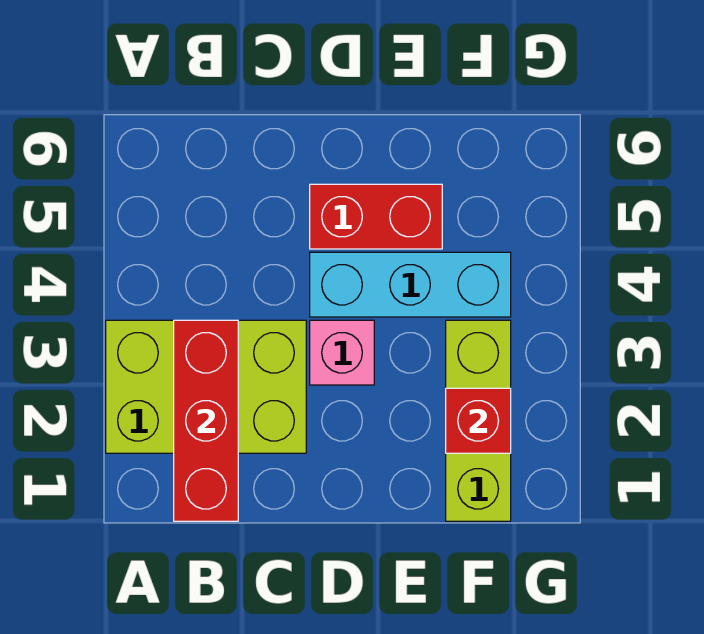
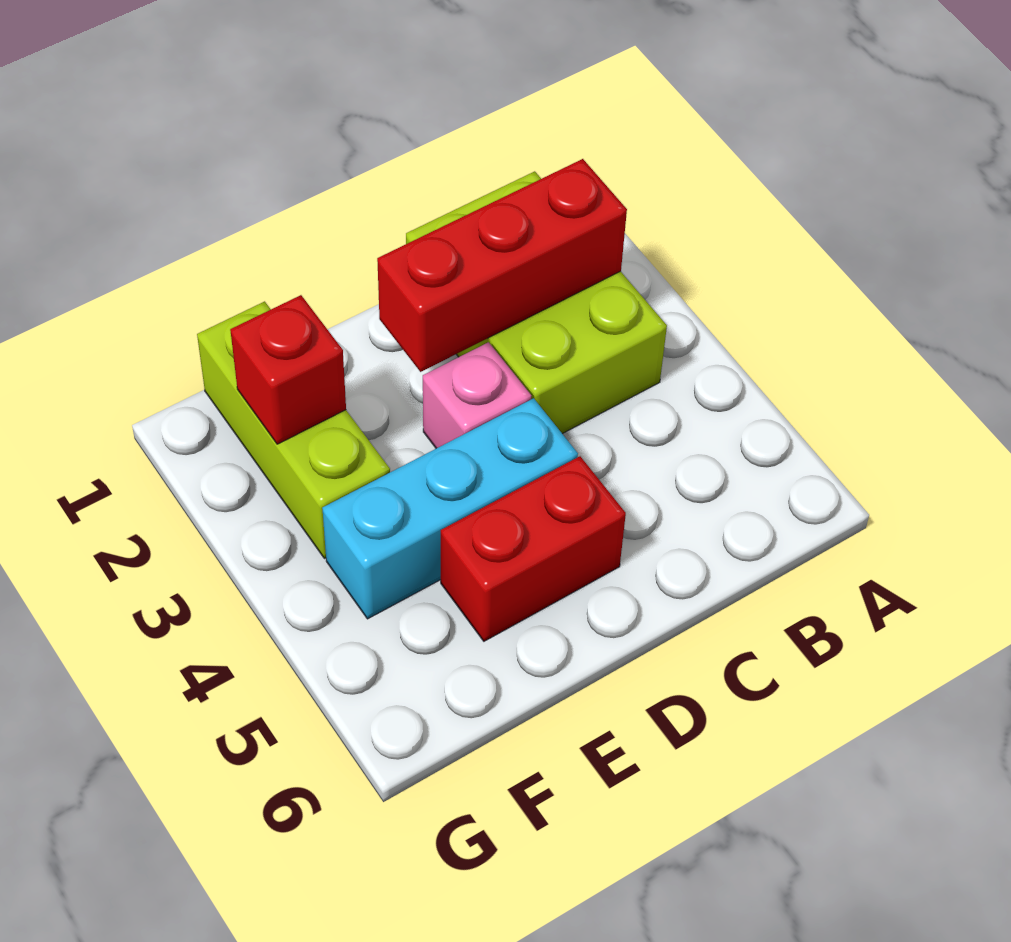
lime brick A2:C3 level 1 -> lime brick B1:C3 level 1
red brick B1:B3 level 2 -> red brick B2:D2 level 2

